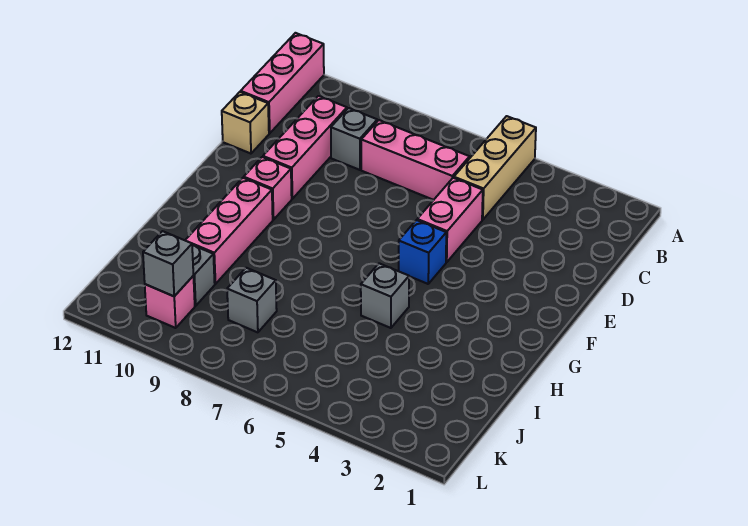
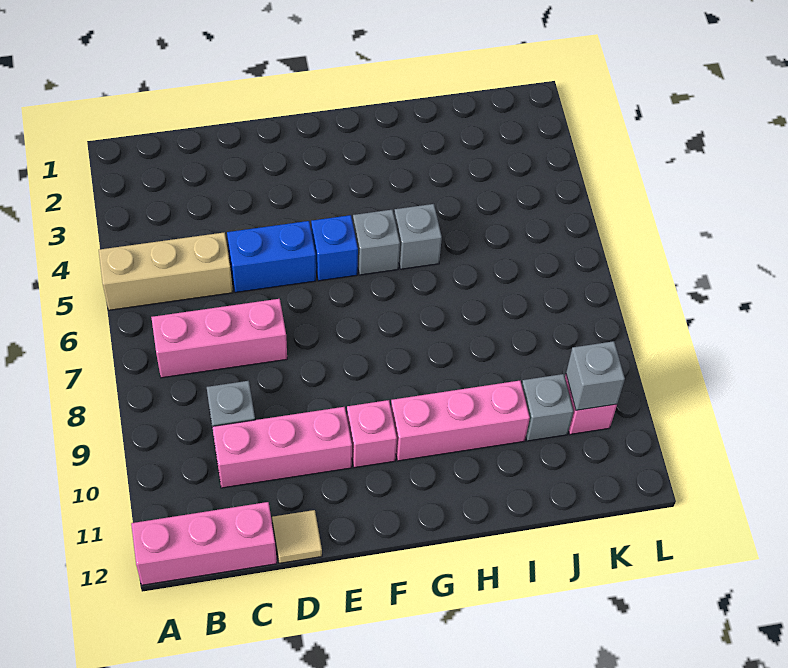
pink brick C6:C8 level 1 -> pink brick B7:D7 level 1
pink brick D5:E5 level 1 -> blue brick D5:E5 level 1
tan brick D12 level 1 -> tan tile D12 level 1
grey brick J8 level 1 -> grey brick G5 level 1

